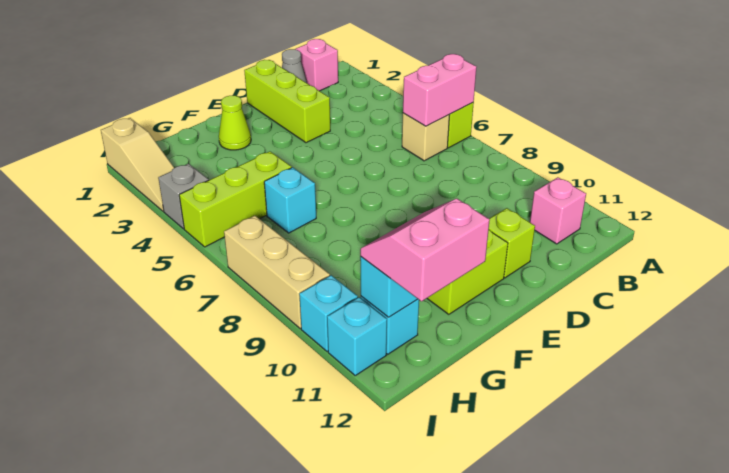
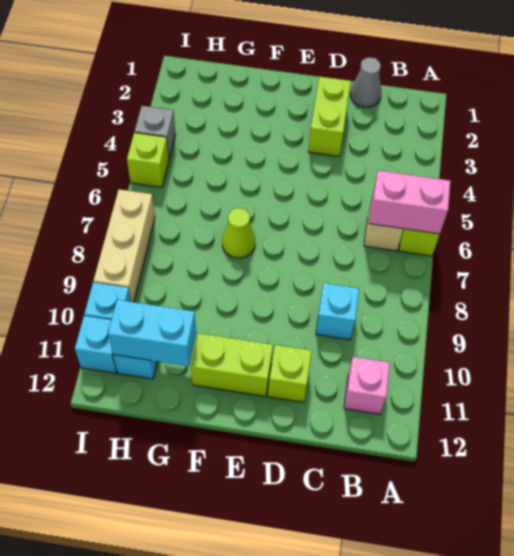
pink brick B1 level 1 -> none
lime brick D1:D3 level 1 -> lime brick D2:D3 level 1
lime cone F2 level 1 -> lime cone F7 level 1
lime brick G5:I5 level 1 -> lime brick I5 level 1
cyan brick G6 level 1 -> cyan brick C9 level 1
pink slope G11:H12 level 3 top 12 -> none
tan slope I1:I3 level 1 top 1 -> none

